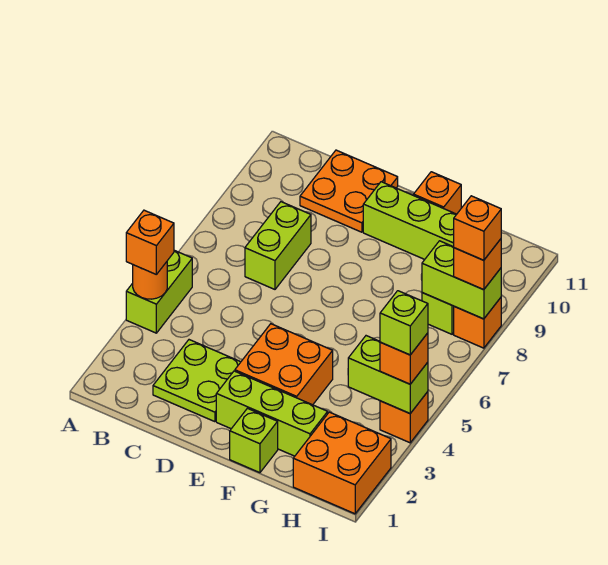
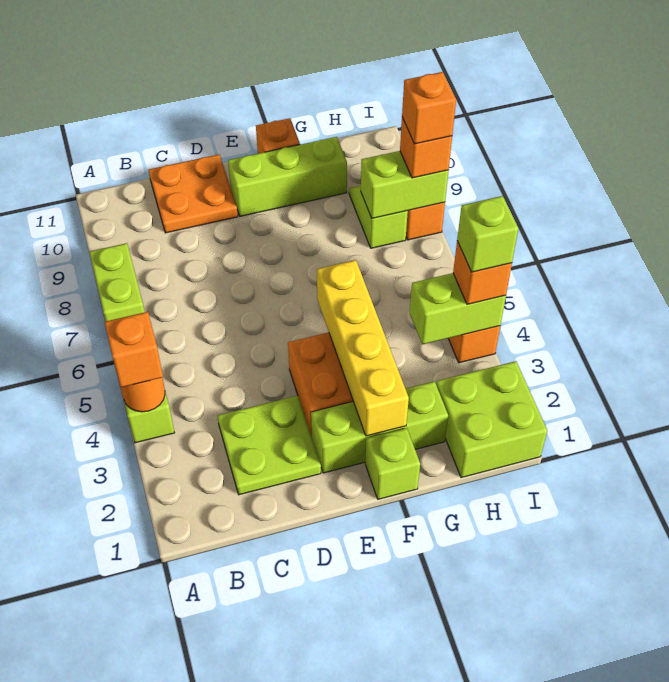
lime brick C7:C8 level 1 -> lime brick A7:A8 level 1
none -> yellow brick F2:F5 level 2
orange brick H1:I2 level 1 -> lime brick H1:I2 level 1

